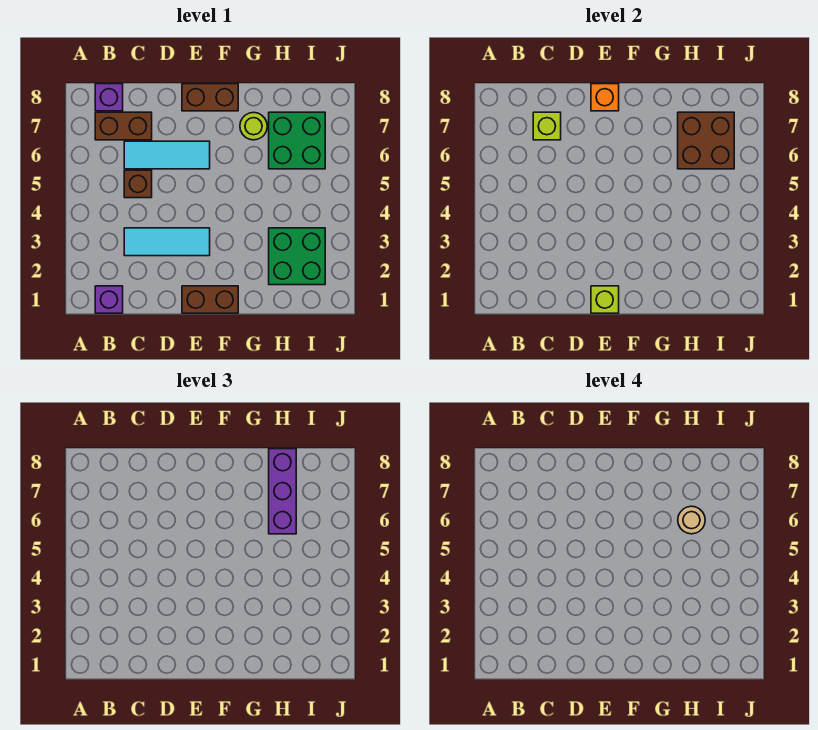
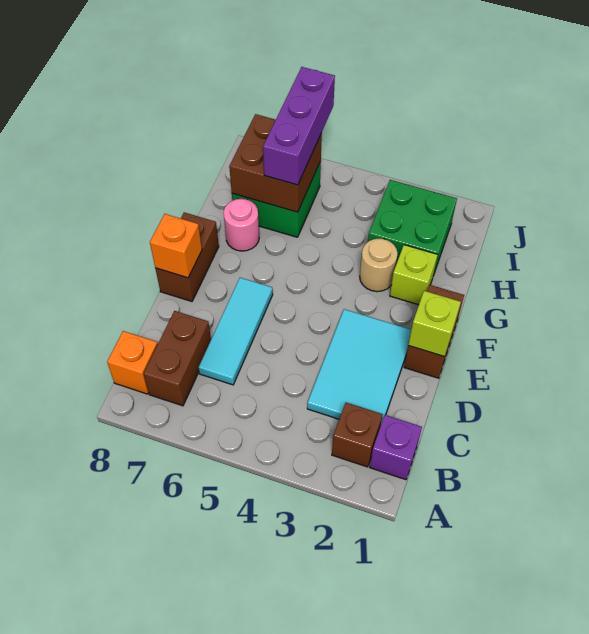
purple brick B8 level 1 -> orange brick B8 level 1
cyan tile C3:E3 level 1 -> cyan tile C2:E3 level 1
brown brick C5 level 1 -> brown brick B2 level 1
lime brick C7 level 2 -> lime brick G2 level 1
lime round brick G7 level 1 -> pink round brick G7 level 1
purple brick H6:H8 level 3 -> purple brick H6:J6 level 3
tan round brick H6 level 4 -> tan round brick G3 level 1

